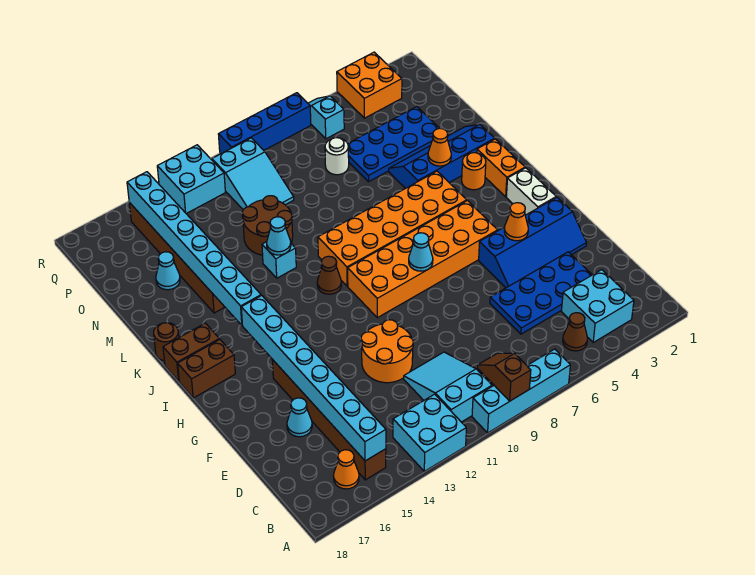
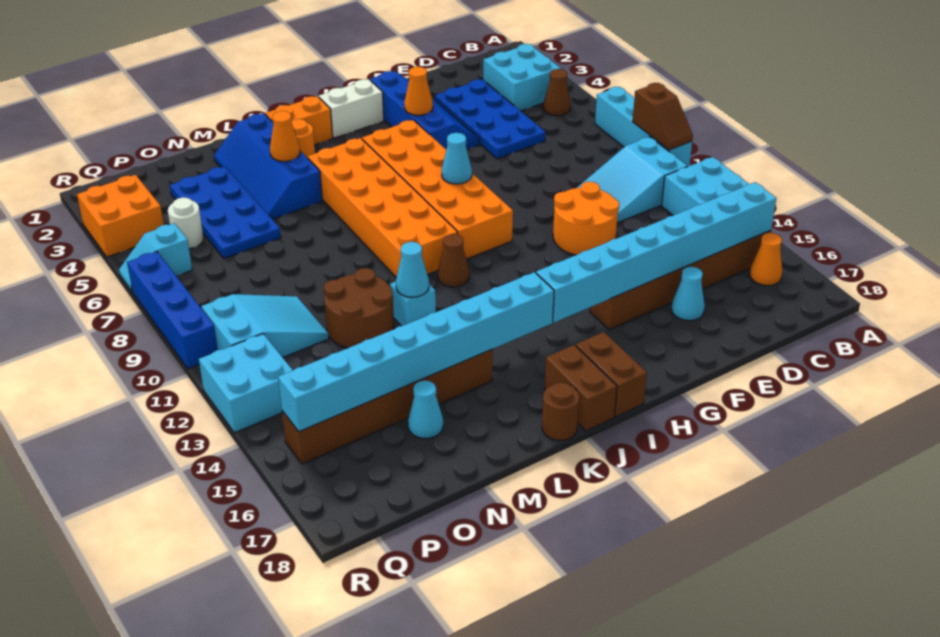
brown slope A9:B9 level 2 top A -> brown slope A9:A10 level 2 top 9
white round brick O7 level 1 -> white round brick P5 level 1

